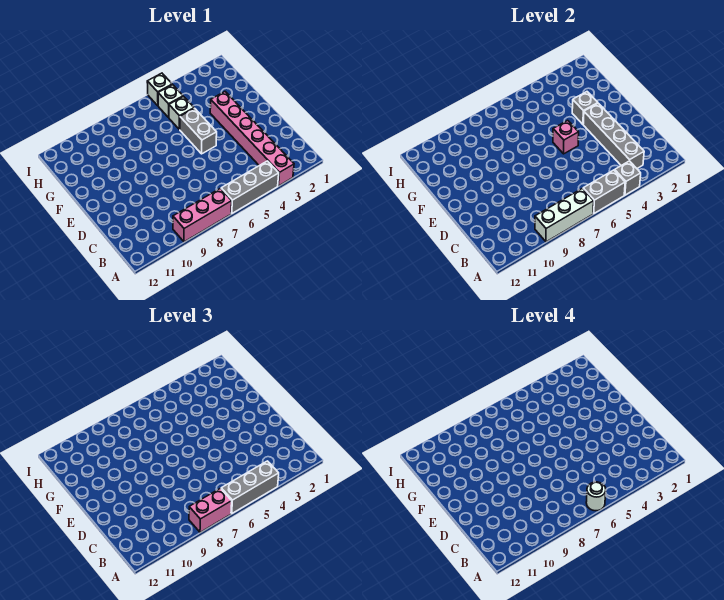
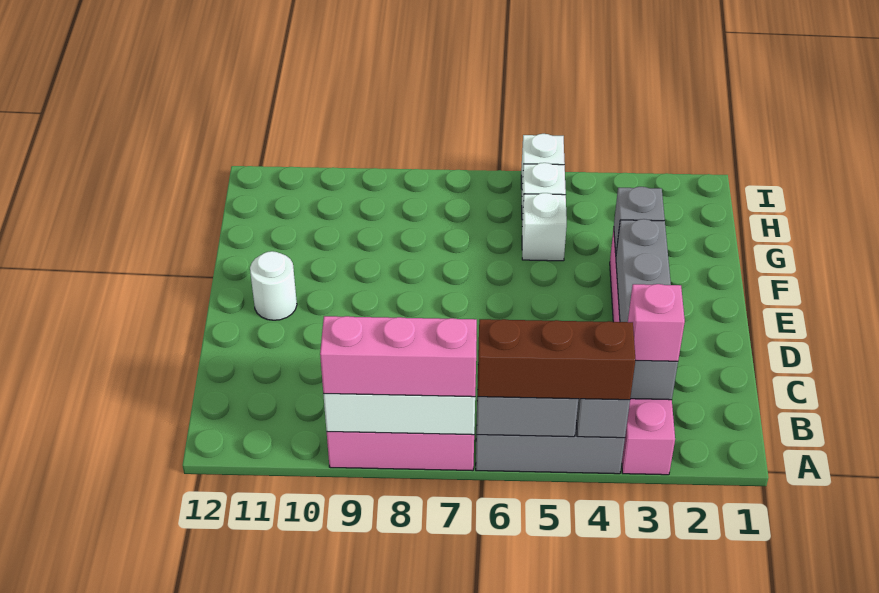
grey brick A4:A6 level 3 -> brown brick A4:A6 level 3
white round brick A6 level 4 -> white round brick E11 level 1
pink brick A7:A8 level 3 -> pink brick A7:A9 level 3
grey brick E5:F5 level 1 -> none
pink brick E5 level 2 -> pink brick B3 level 3

